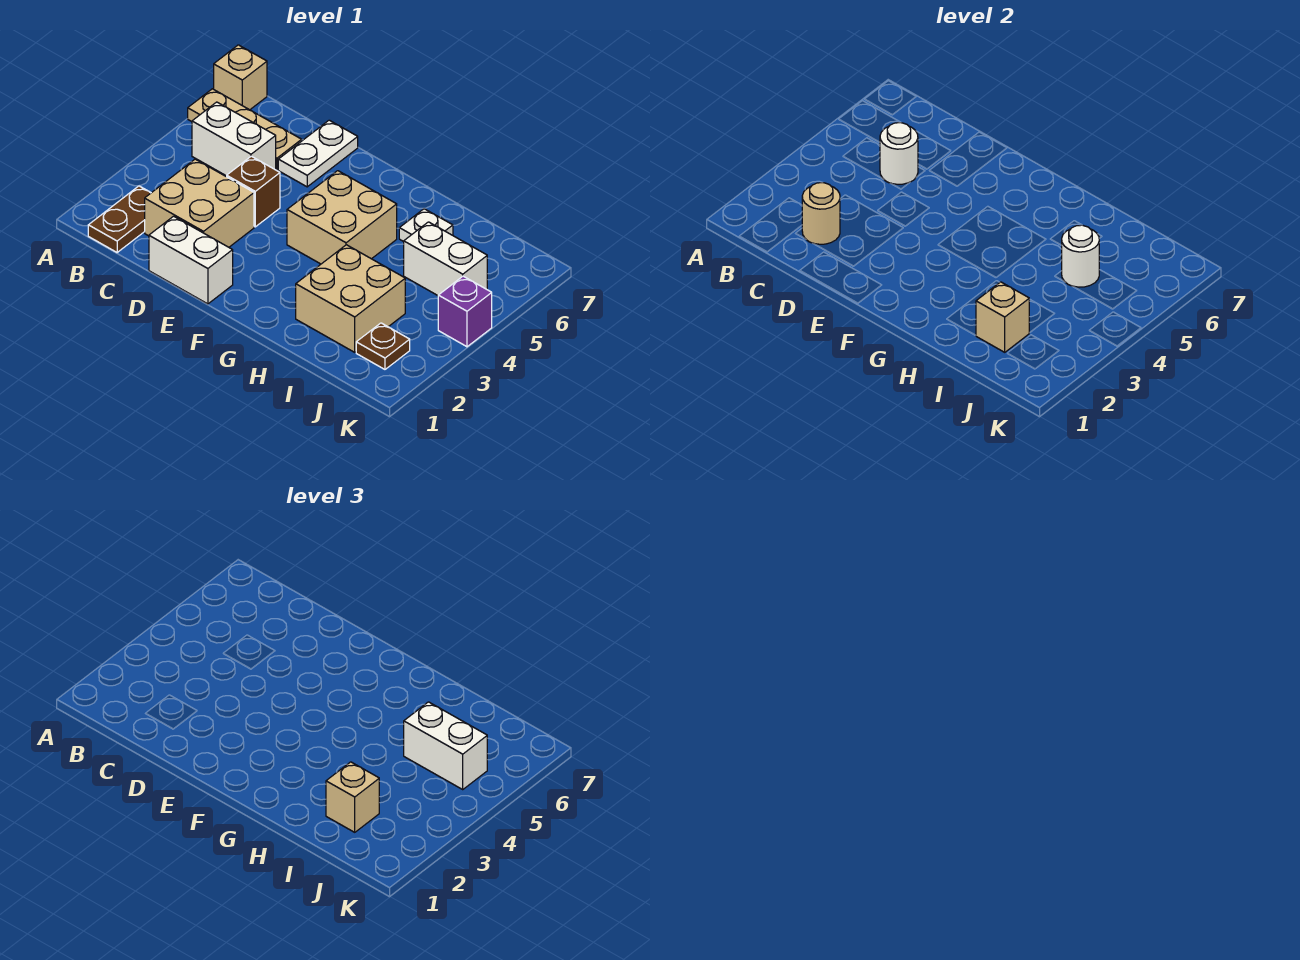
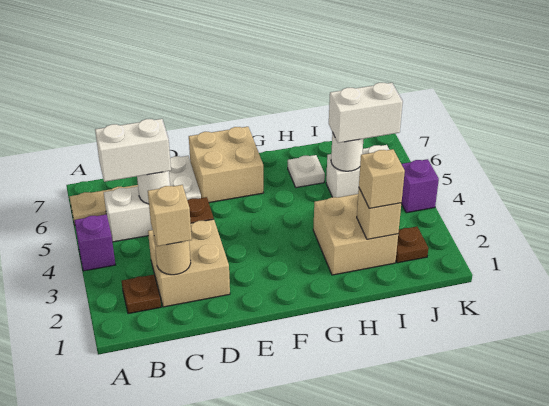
none -> purple brick A4 level 1
tan brick A7 level 1 -> tan brick C2 level 3
brown plate B1:B2 level 1 -> brown plate B2 level 1
white brick D1:E1 level 1 -> white brick B5:C5 level 3
tan brick F4:G5 level 1 -> tan brick E6:F7 level 1

